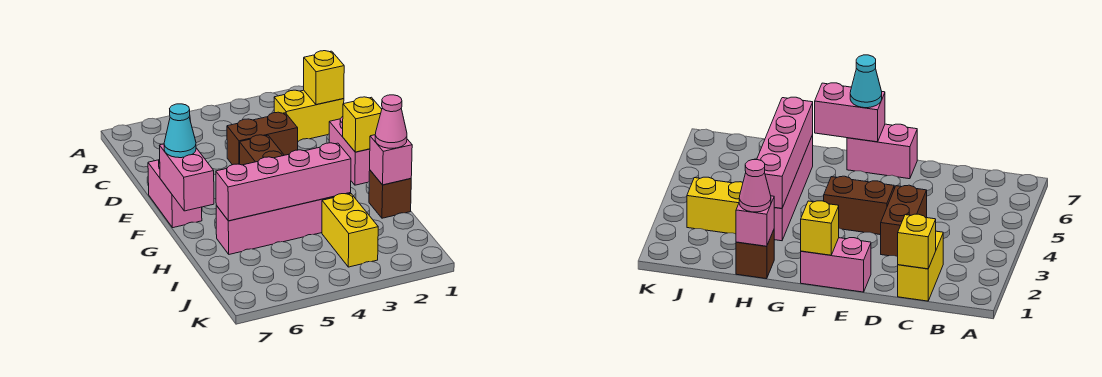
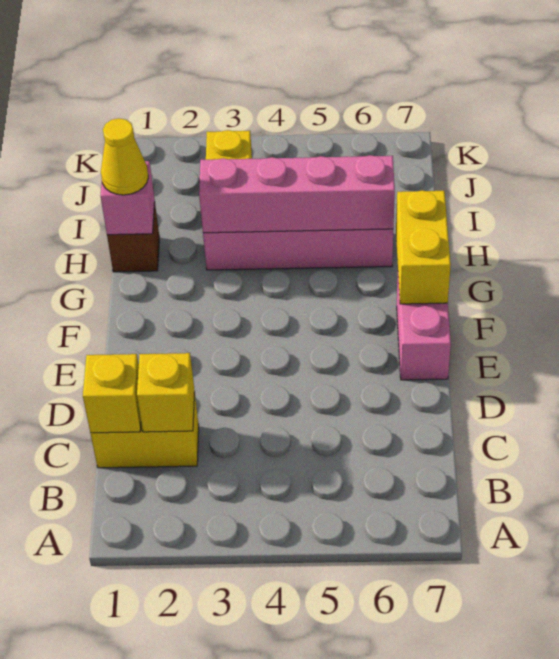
brown brick D3:D4 level 1 -> none
pink brick E1:F1 level 1 -> none
brown brick E4:F4 level 1 -> none
yellow brick F1 level 2 -> yellow brick C2 level 2
pink brick F7:G7 level 2 -> yellow brick F7:G7 level 2
cyan cone F7 level 3 -> none
pink cone H1 level 3 -> yellow cone H1 level 3

